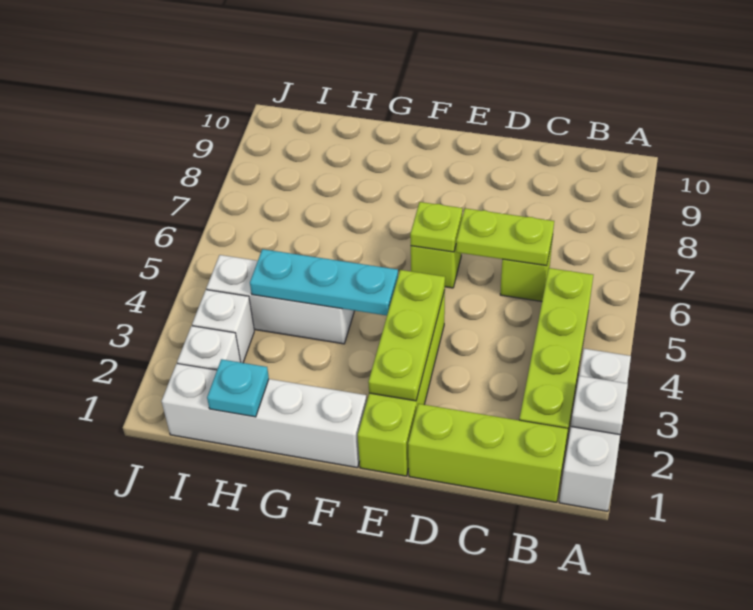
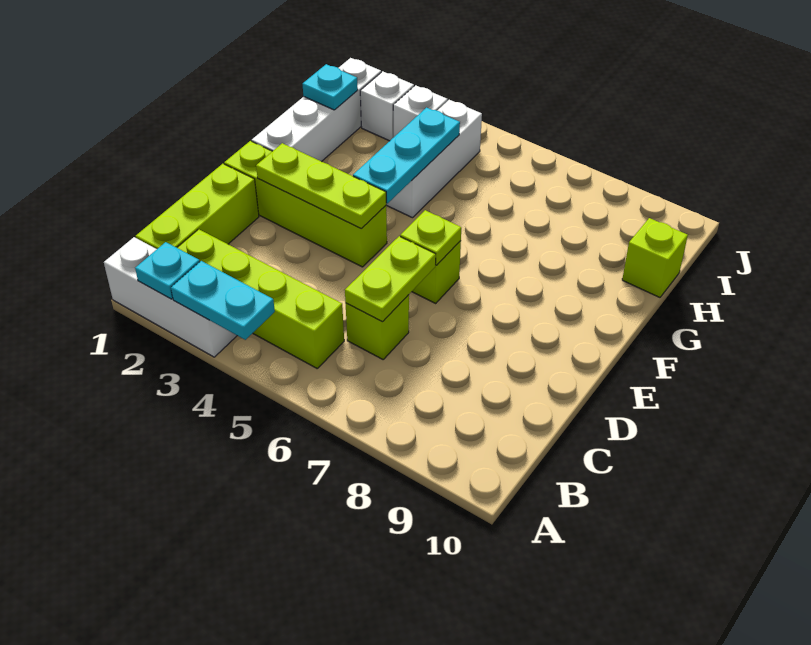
white plate A2 level 2 -> cyan plate A2 level 2
none -> cyan plate A3:A4 level 2
none -> lime brick H10 level 1

